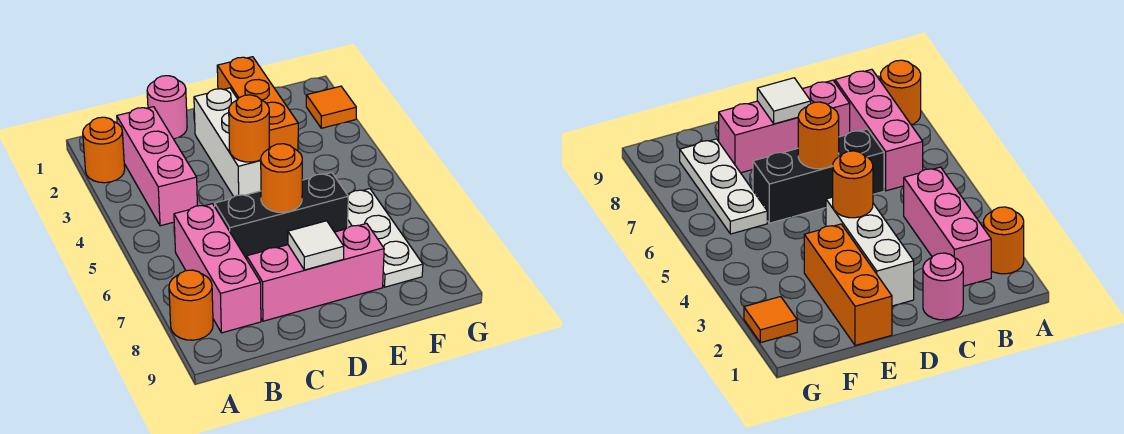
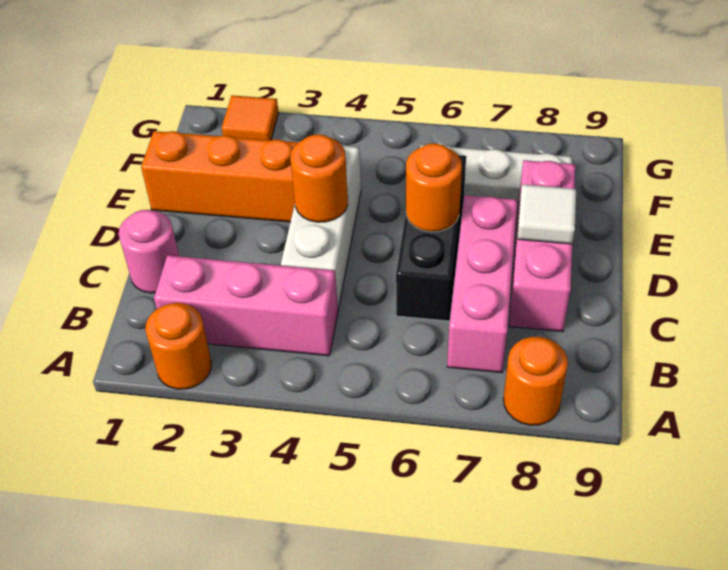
pink brick B6:B8 level 1 -> pink brick B7:D7 level 1
white brick D2:D4 level 1 -> white brick C4:E4 level 1

